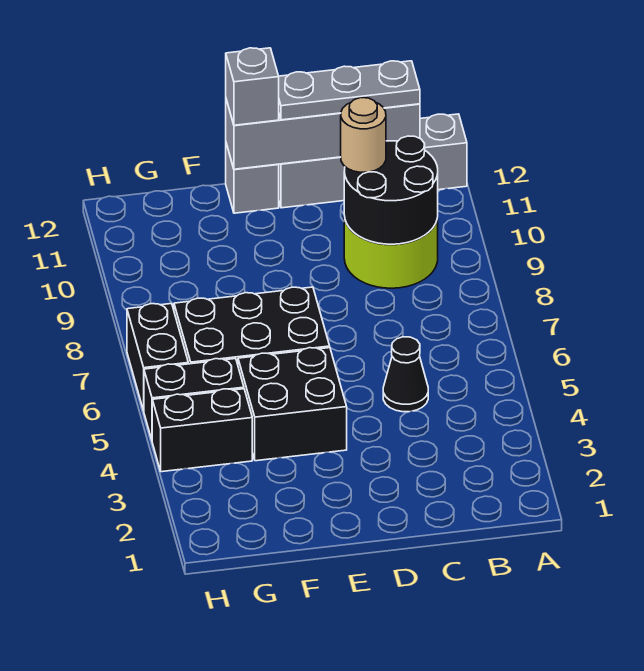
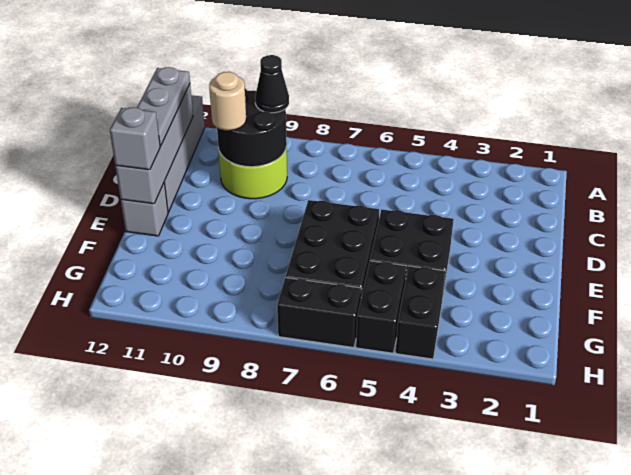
black cone C5 level 1 -> black cone B9 level 3

